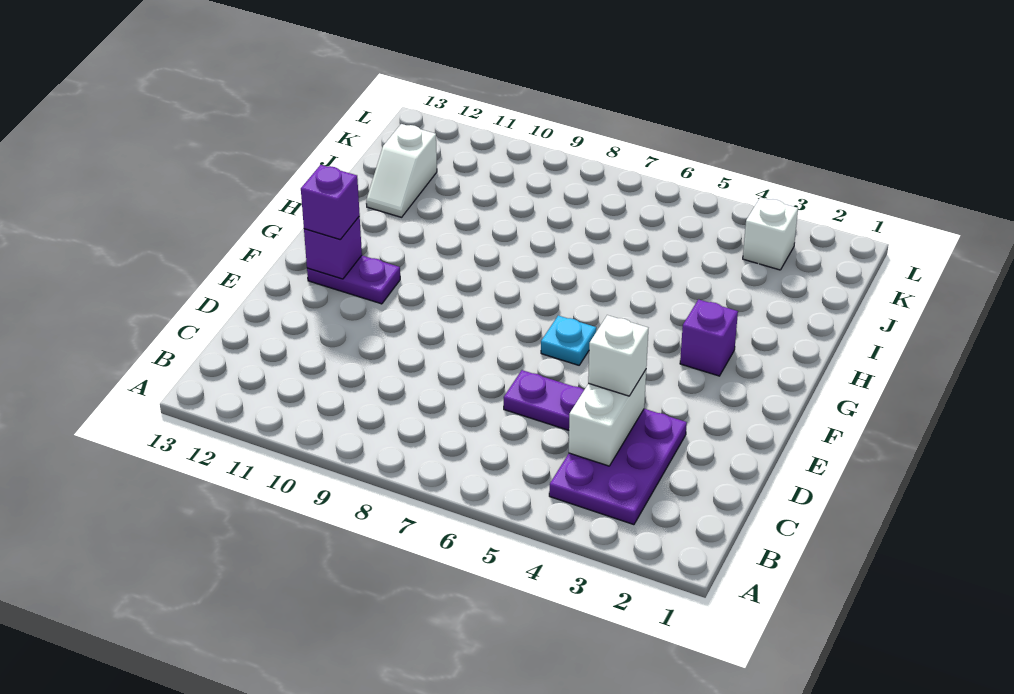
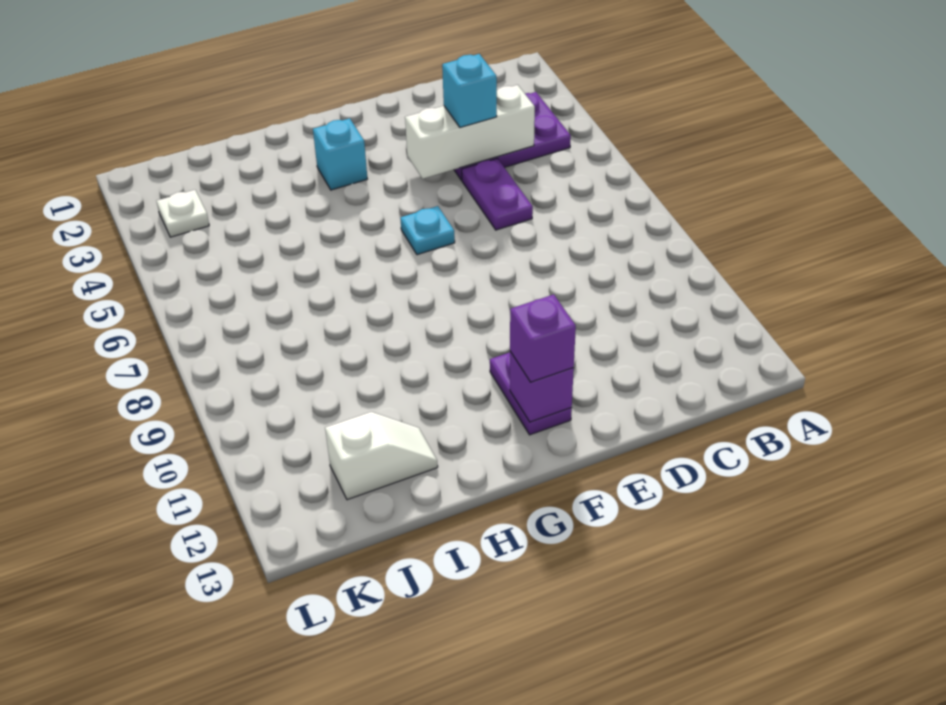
white brick C4:D4 level 2 -> white brick C4:E4 level 2
white brick D4 level 3 -> cyan brick D4 level 3
purple brick G3 level 1 -> cyan brick G3 level 1
white brick K3 level 1 -> white plate K3 level 1

